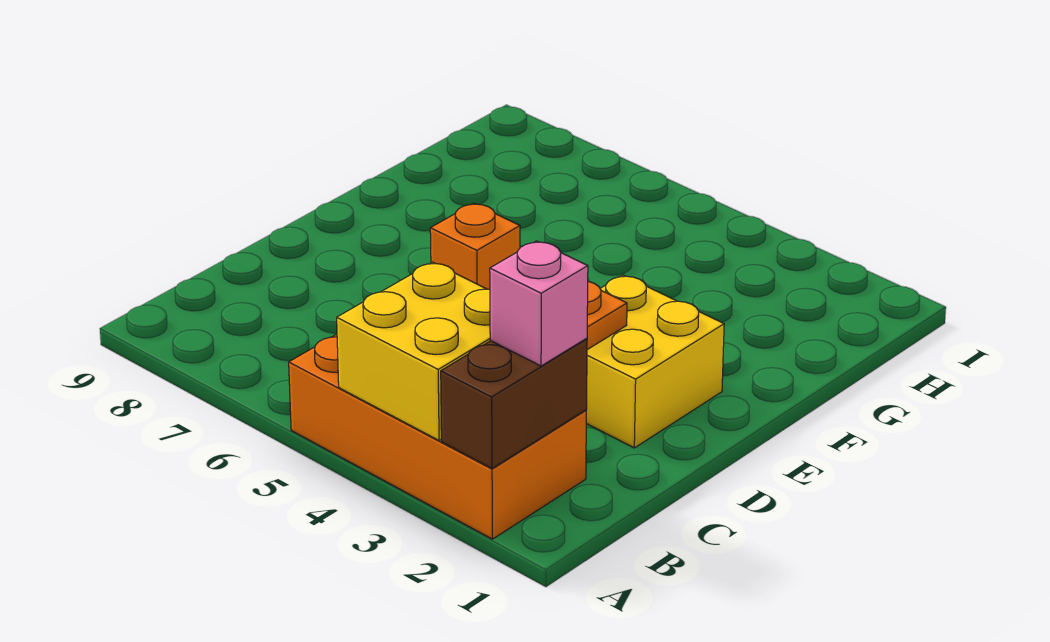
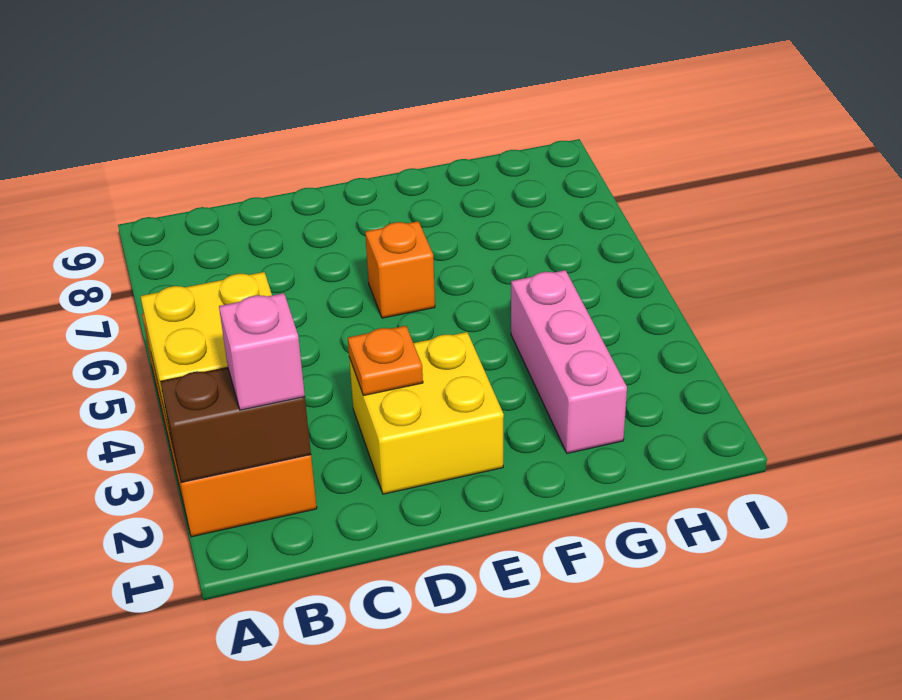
none -> pink brick G2:G4 level 1

